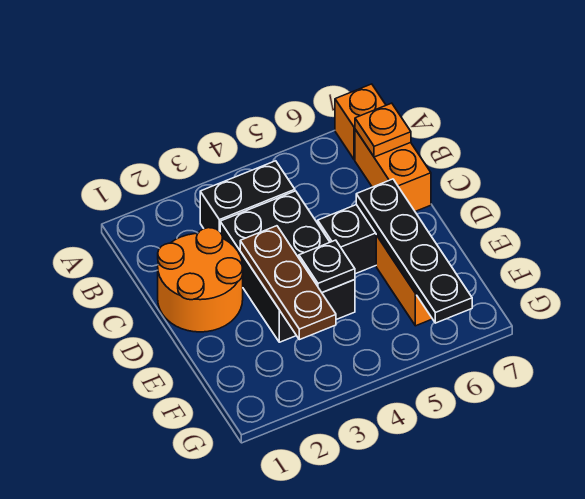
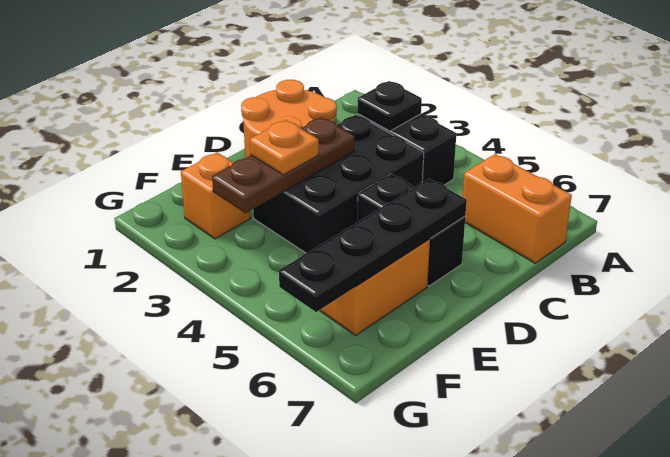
orange brick A7 level 1 -> orange brick F2 level 1
orange brick B7:C7 level 1 -> orange brick B6:B7 level 1
orange plate B7 level 2 -> orange plate E3 level 3
black plate E4 level 2 -> black plate B3 level 2

